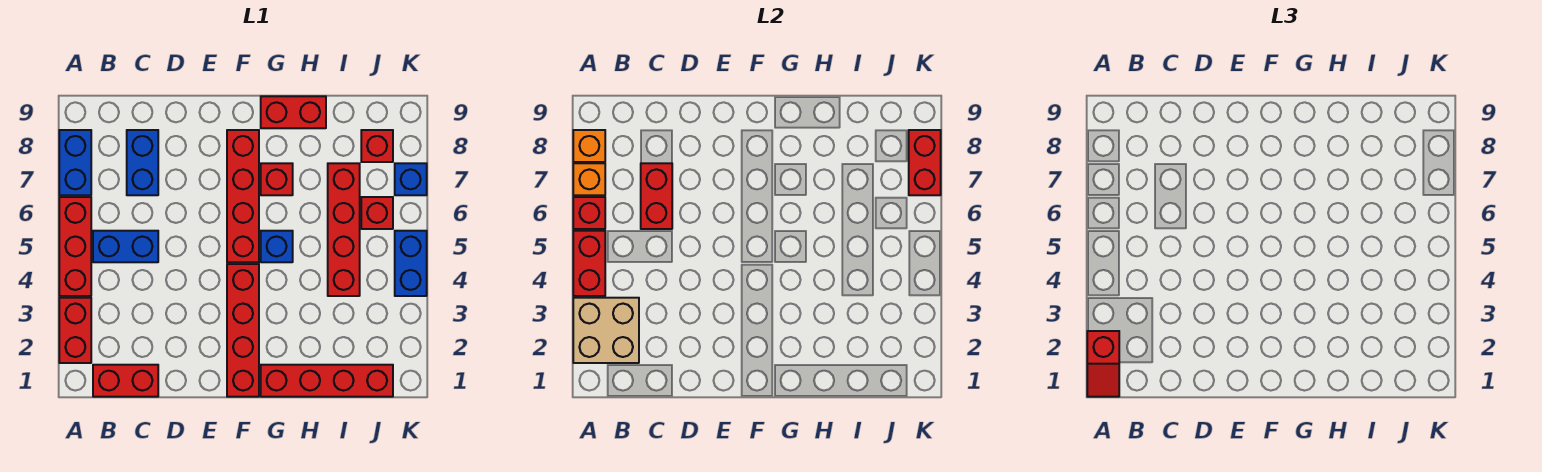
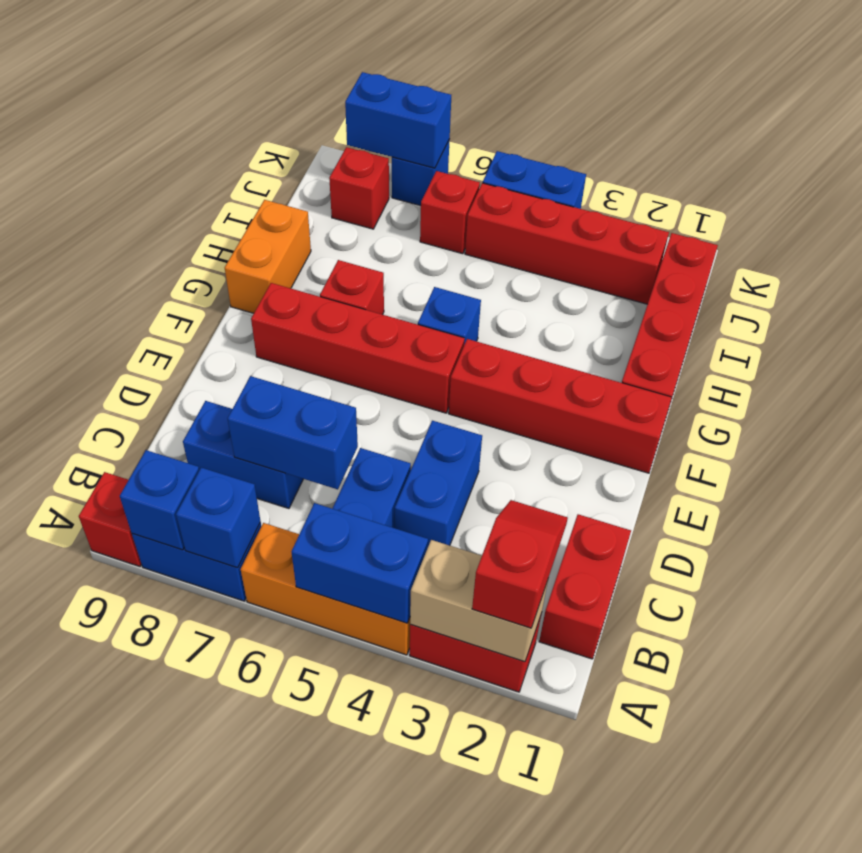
red slope A1:A2 level 3 top 2 -> red slope A2:B2 level 3 top A
tan brick A2:B3 level 2 -> tan brick A2:A3 level 2
red brick A4:A6 level 1 -> orange brick A4:A6 level 1
red brick A4:A5 level 2 -> blue brick A4:A5 level 2
red brick A6 level 2 -> red brick A9 level 1
orange brick A7 level 2 -> blue brick A7 level 2
orange brick A8 level 2 -> blue brick A8 level 2
none -> blue brick C4:D4 level 1
red brick C6:C7 level 2 -> blue brick C6:C7 level 2
red brick G9:H9 level 1 -> orange brick G9:H9 level 1
red brick I4:I7 level 1 -> red brick J2:J5 level 1
red brick K7:K8 level 2 -> blue brick K7:K8 level 2

